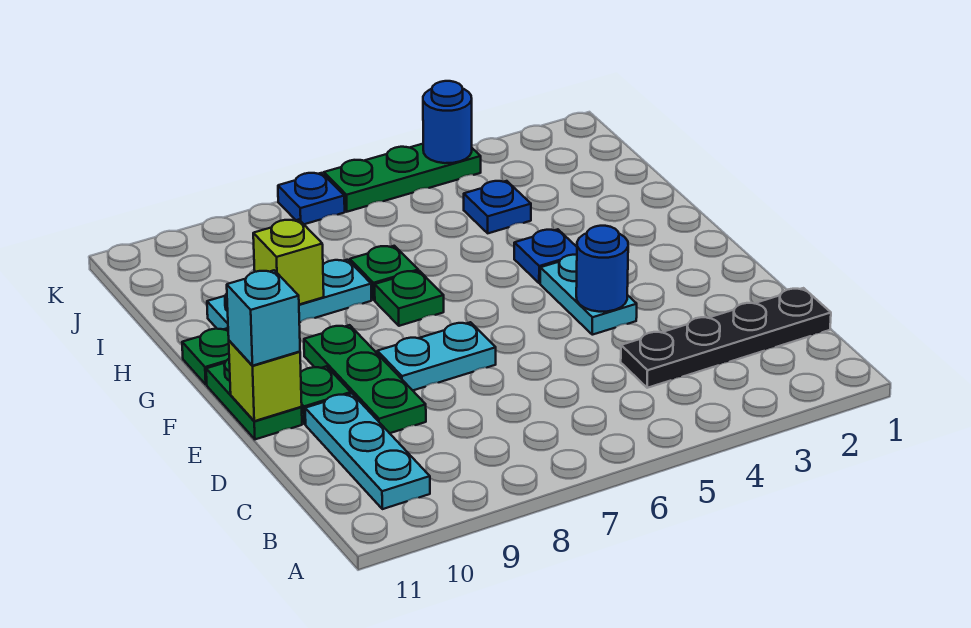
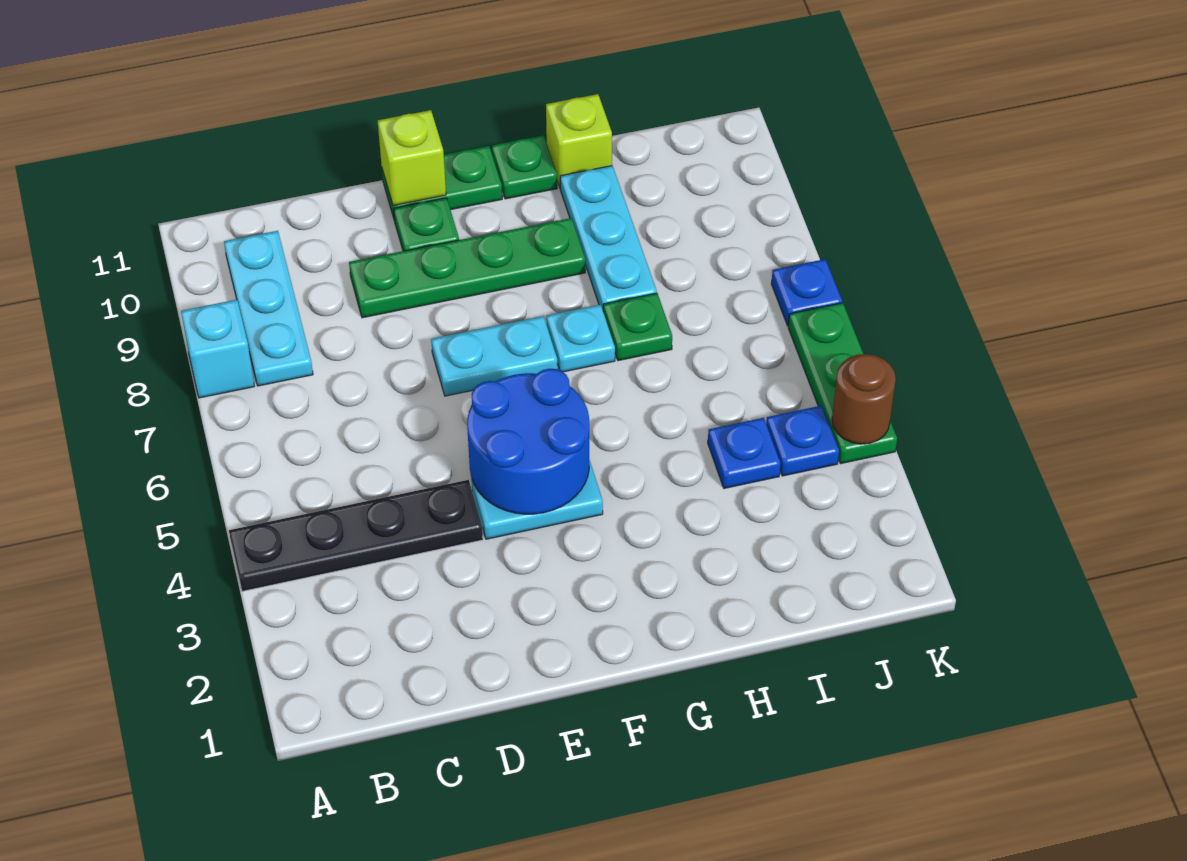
cyan plate B10:D10 level 1 -> cyan plate B8:B10 level 1
black plate C1:C4 level 1 -> black plate A4:D4 level 1
green plate D9:F9 level 1 -> green plate D9:G9 level 1
blue round brick E4 level 2 -> blue round brick E4:F5 level 2
cyan plate E7:E8 level 1 -> cyan plate E7:F7 level 1
cyan brick E11 level 3 -> cyan brick A8 level 1
blue plate G4 level 1 -> blue plate J4 level 1
green plate G7 level 1 -> cyan plate G7 level 1
lime brick H9 level 2 -> lime brick H11 level 1
blue round brick K4 level 2 -> brown round brick K4 level 2

